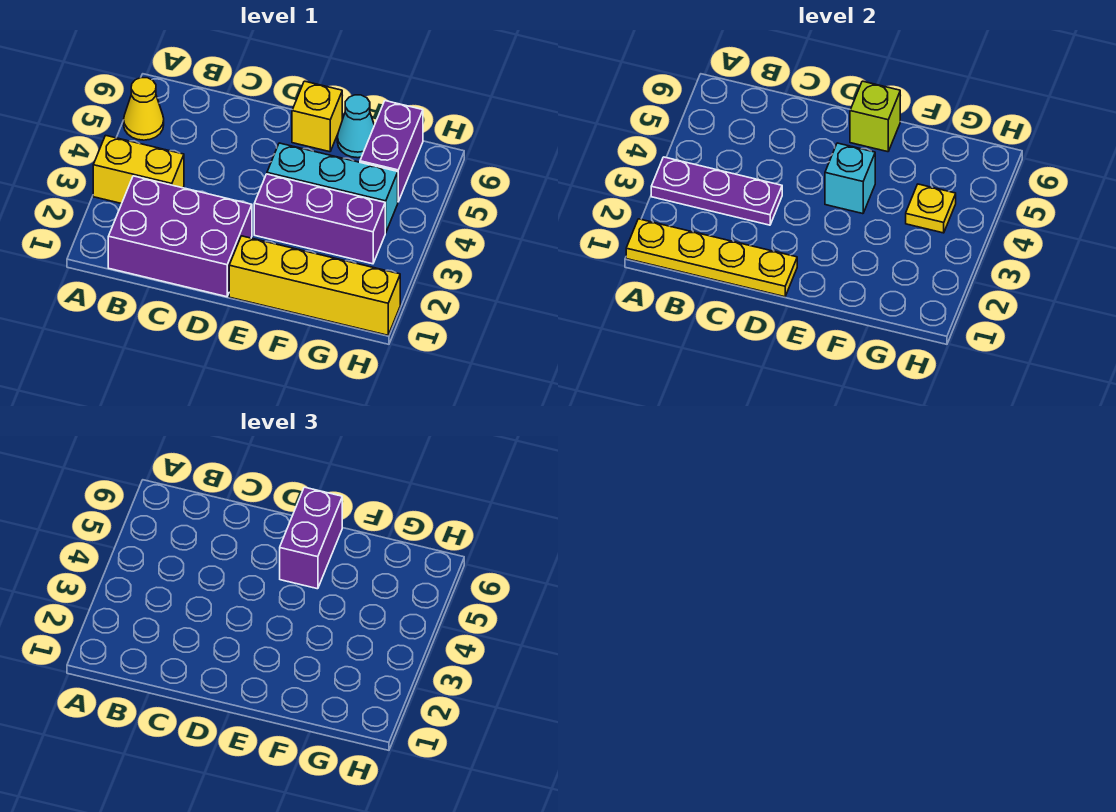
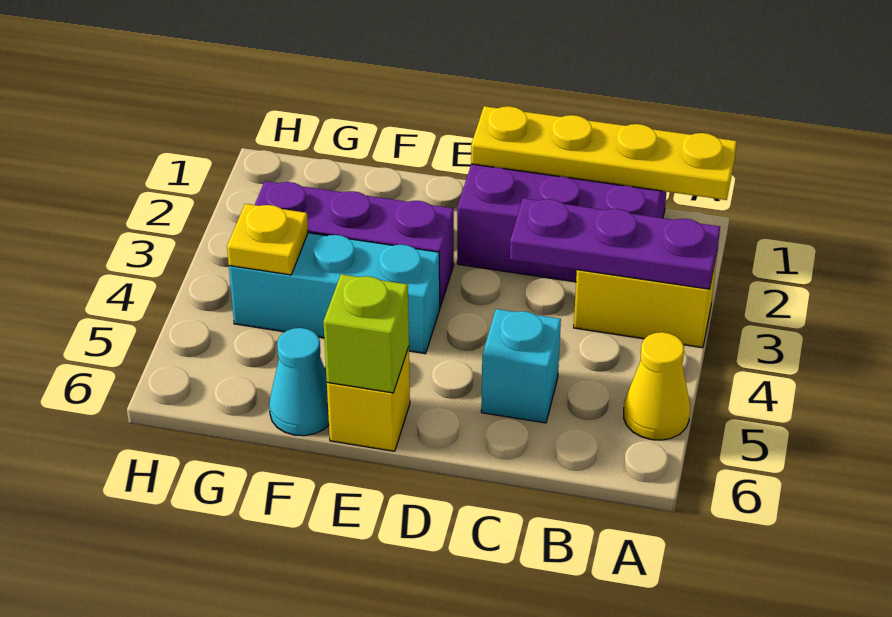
yellow brick E1:H1 level 1 -> none
cyan brick E4 level 2 -> cyan brick C5 level 1
purple brick E5:E6 level 3 -> none
purple brick G5:G6 level 1 -> none

